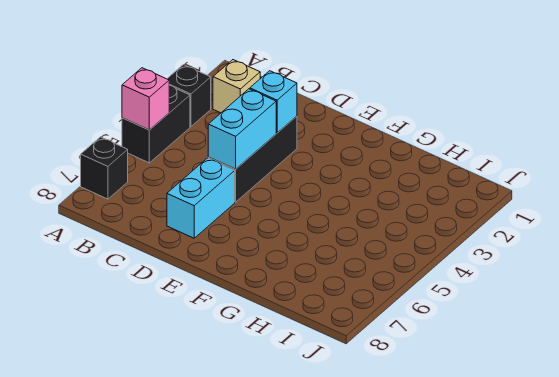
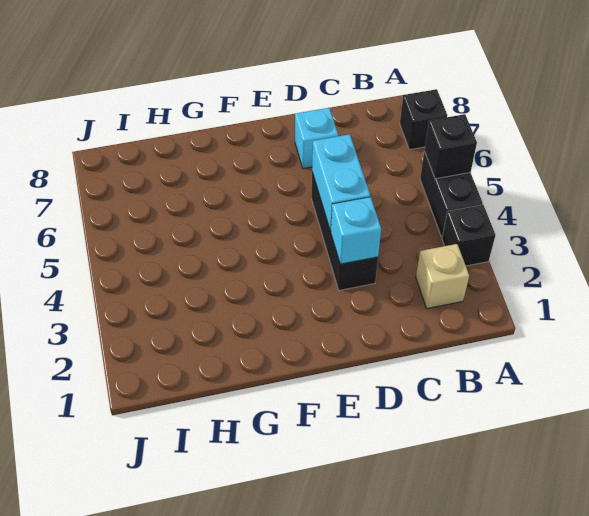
pink brick A5 level 2 -> black brick A5 level 2
cyan brick D6:D7 level 1 -> cyan brick D7 level 1

